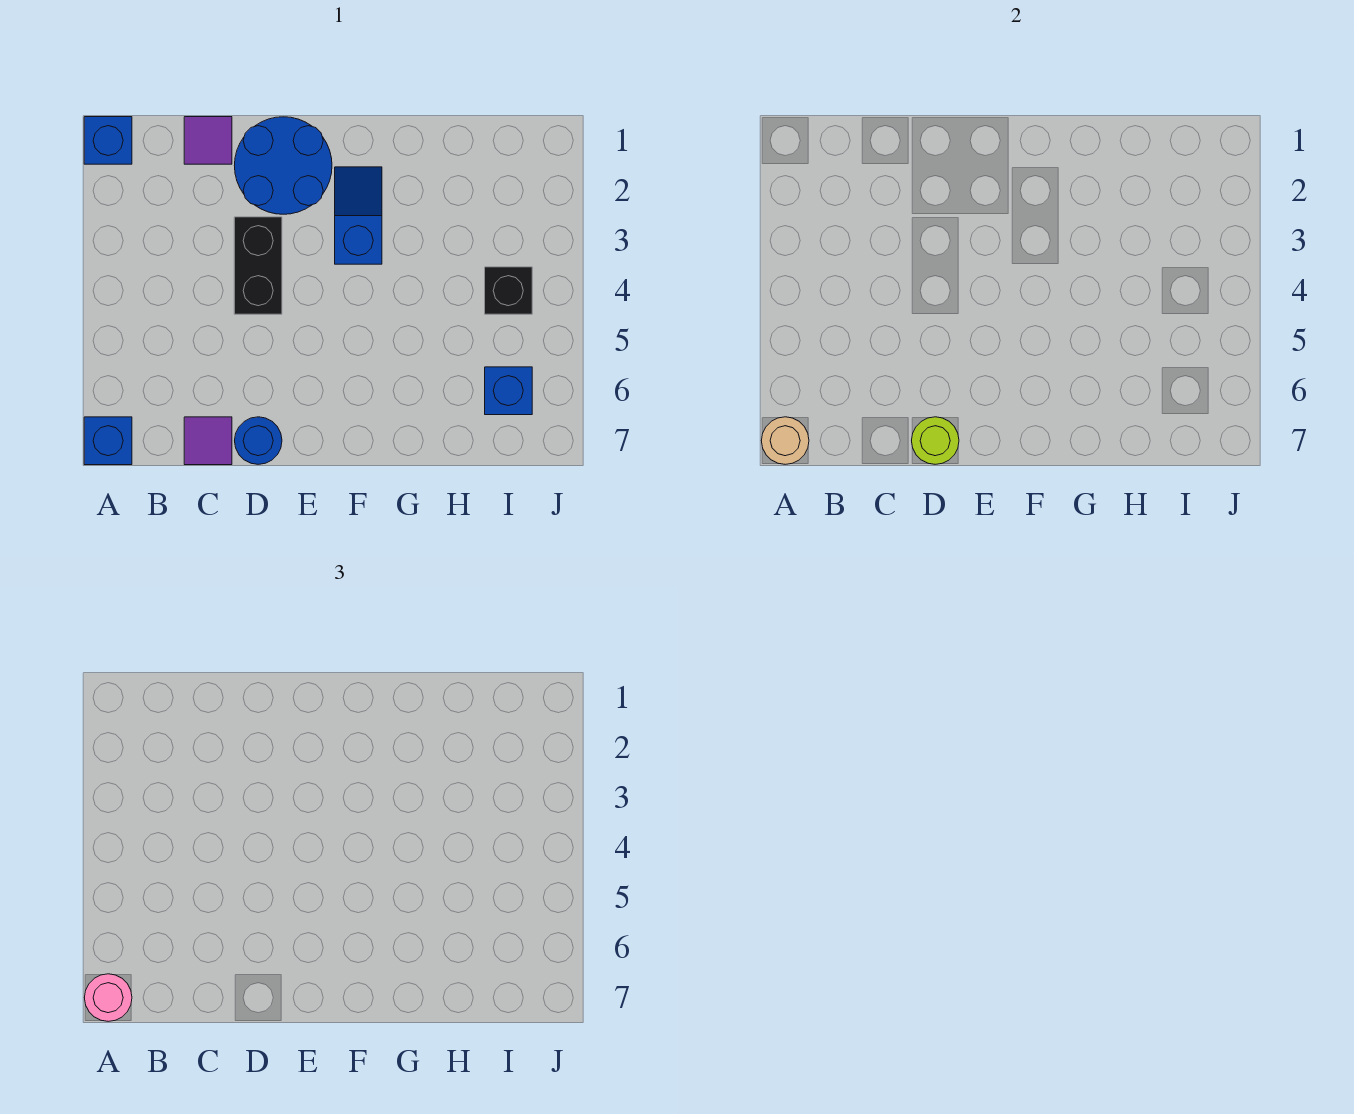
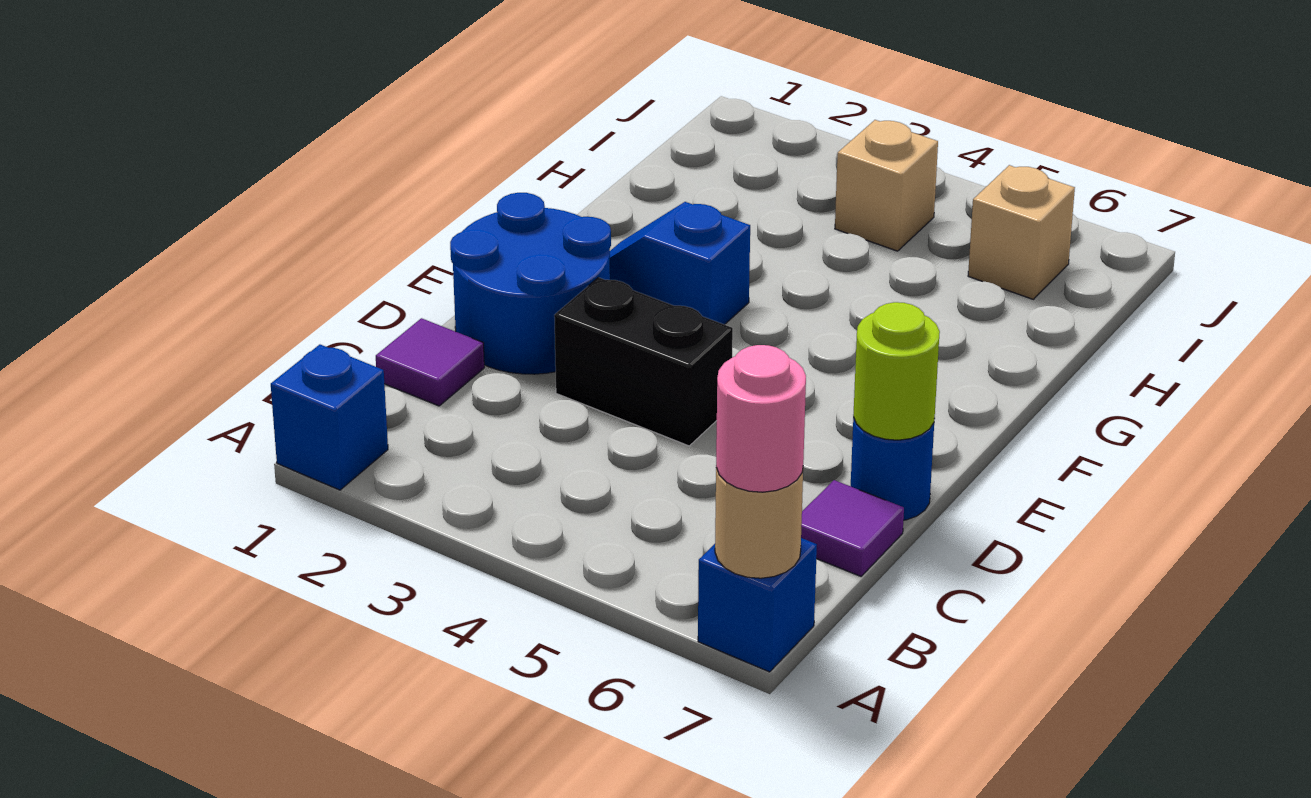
black brick I4 level 1 -> tan brick I4 level 1
blue brick I6 level 1 -> tan brick I6 level 1

